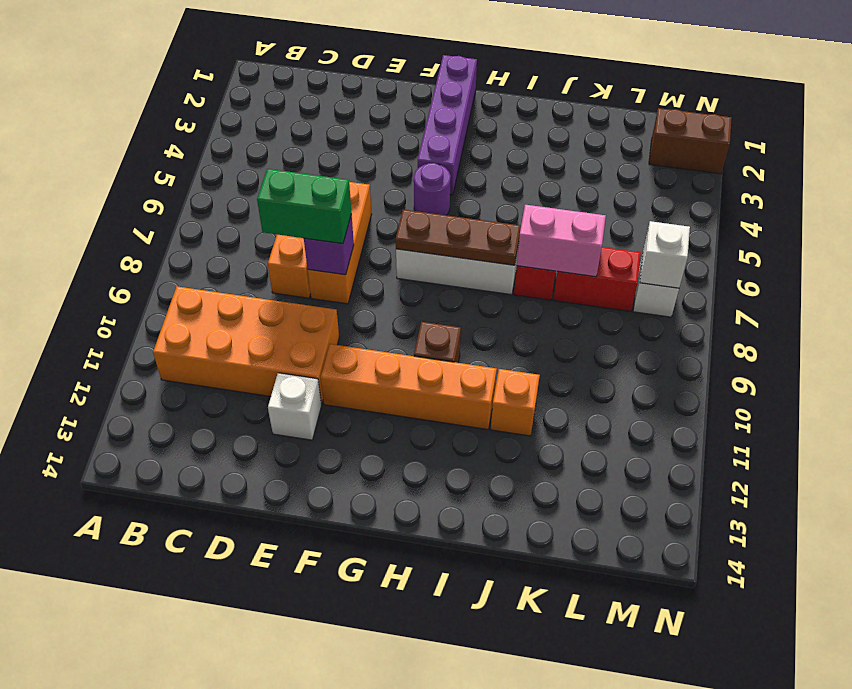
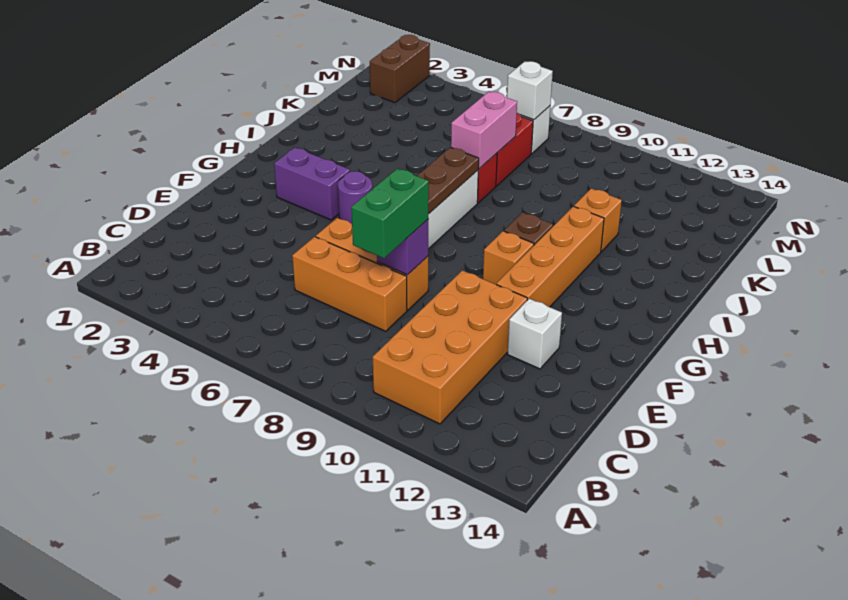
purple brick G1:G4 level 1 -> purple brick G3:G4 level 1
none -> orange brick G10 level 1

